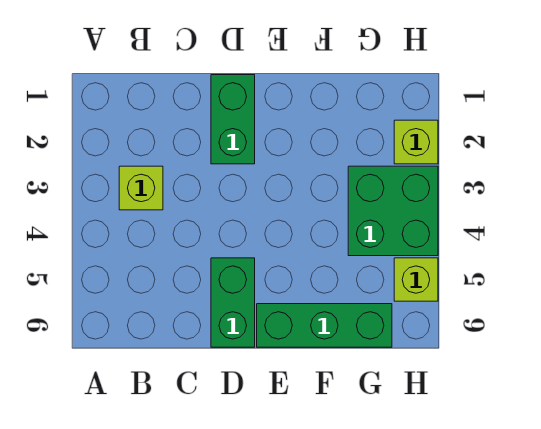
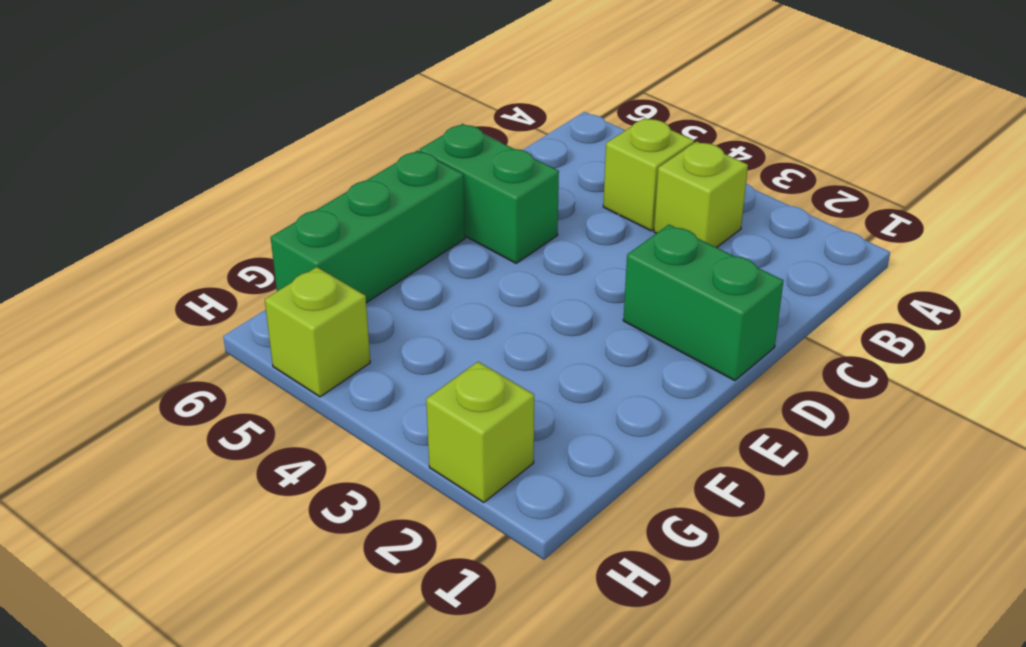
none -> lime brick B4 level 1
green brick G3:H4 level 1 -> none

